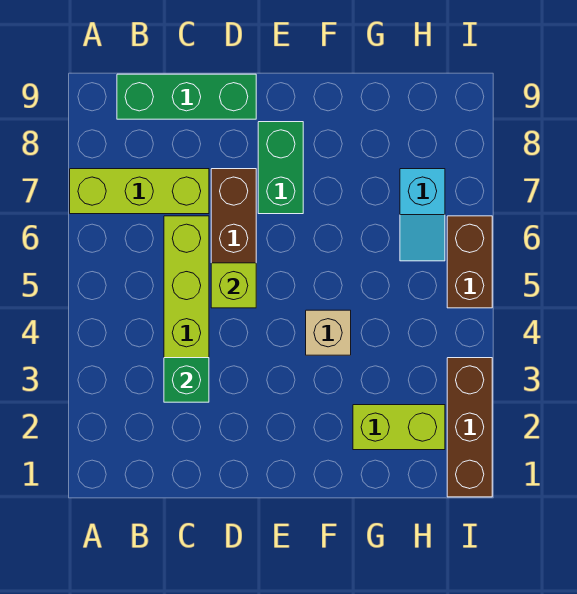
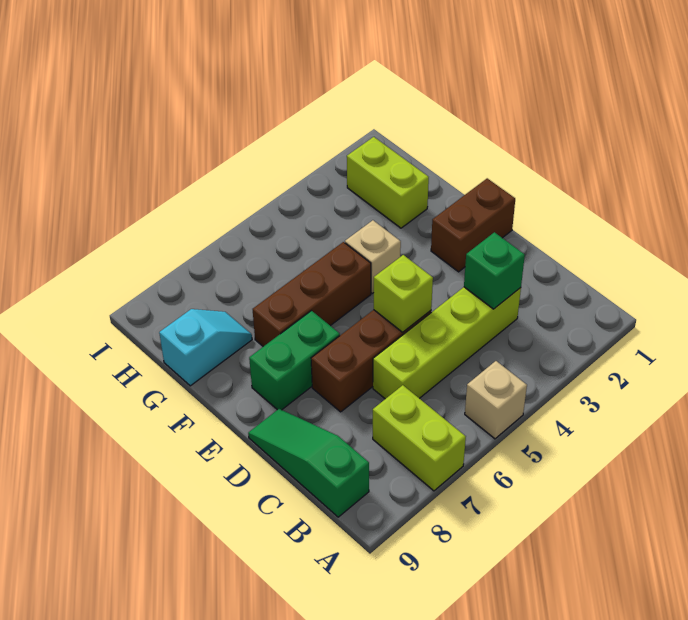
none -> tan brick A5 level 1
lime brick A7:C7 level 1 -> lime brick A7:B7 level 1
green brick B9:D9 level 1 -> green slope B9:D9 level 1 top B
cyan slope H6:H7 level 1 top 7 -> cyan slope G8:G9 level 1 top 9
brown brick I1:I3 level 1 -> brown brick F5:F7 level 1
brown brick I5:I6 level 1 -> brown brick E1:E2 level 1

